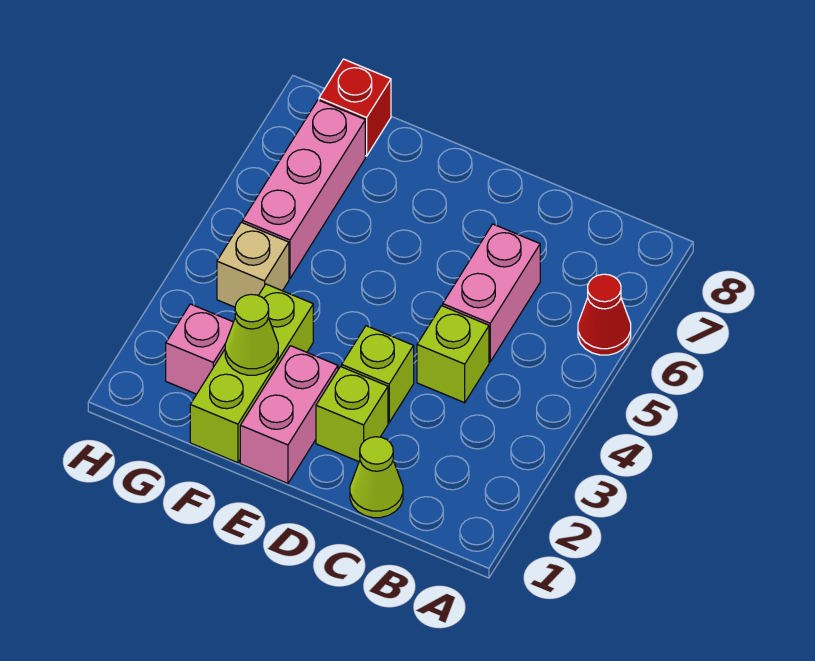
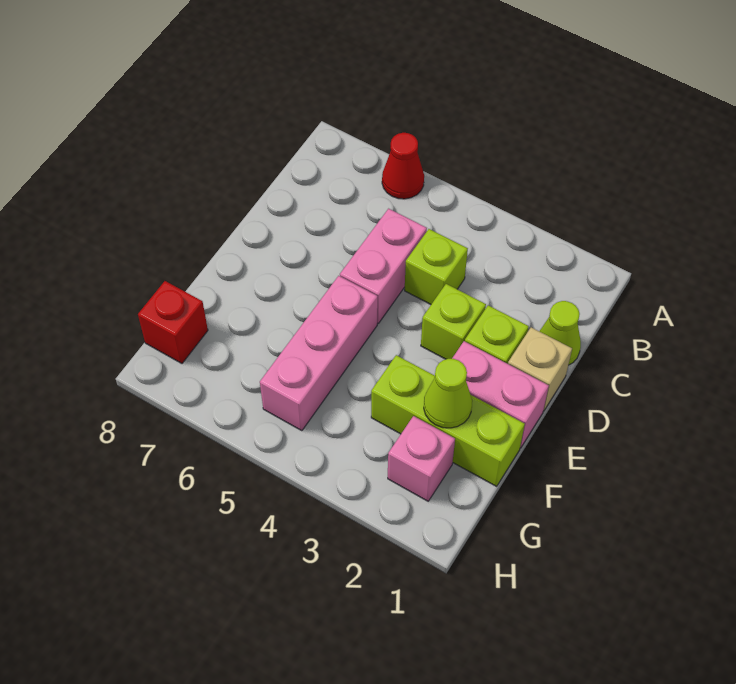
pink brick C5:C6 level 1 -> pink brick C5:D5 level 1
tan brick G4 level 1 -> tan brick D1 level 1
pink brick G5:G7 level 1 -> pink brick E5:G5 level 1

